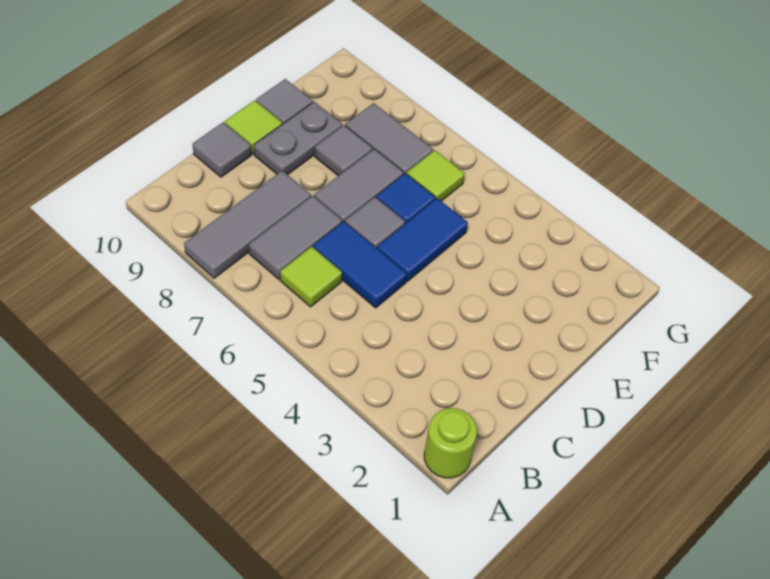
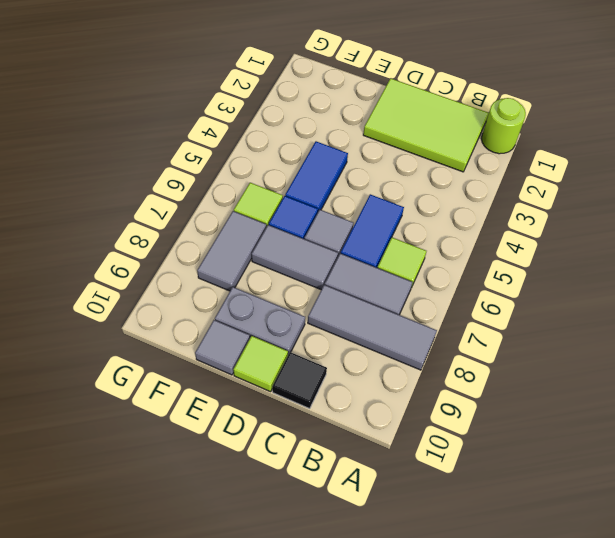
none -> lime tile B1:D2 level 1
grey tile C10 level 1 -> black tile C10 level 1
blue tile D5:E5 level 1 -> blue tile E4:E5 level 1
grey tile E8 level 1 -> none

